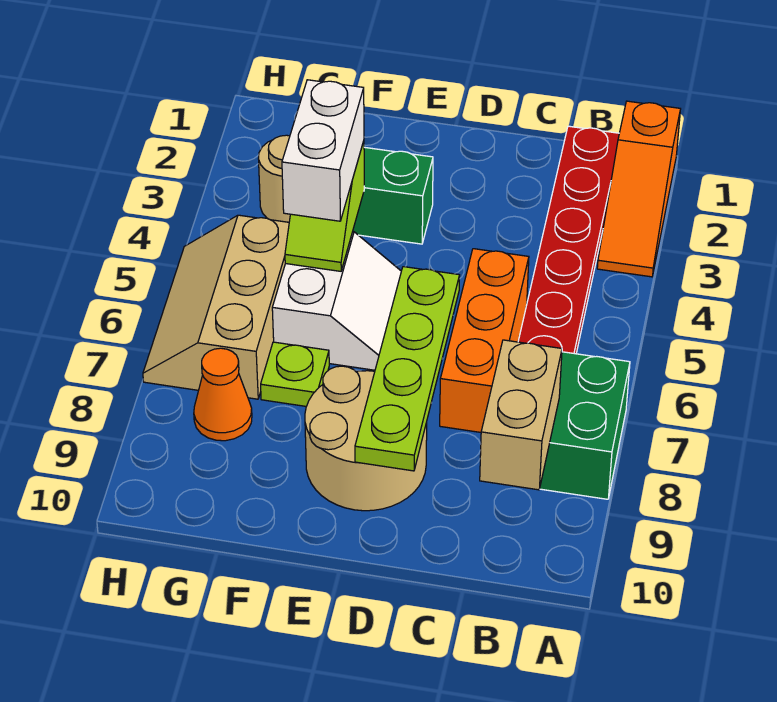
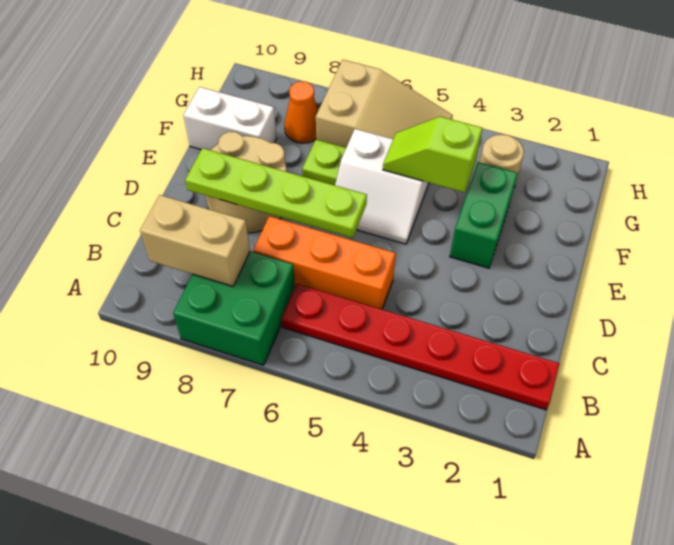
orange slope A1:A3 level 1 top 1 -> none
white brick F4:F5 level 3 -> white brick F9:F10 level 1
tan slope G5:H7 level 1 top G -> tan slope G5:H7 level 1 top 7

